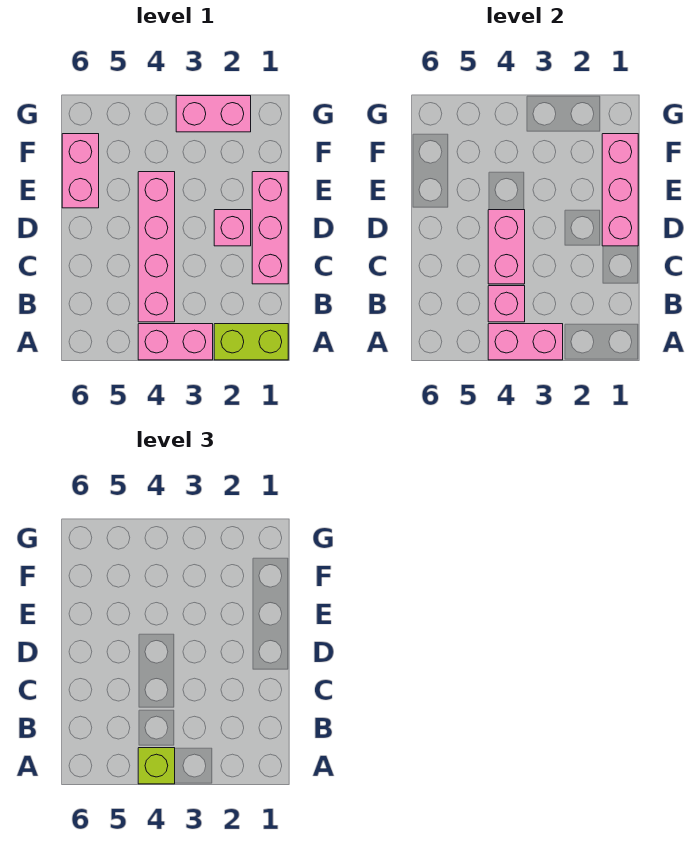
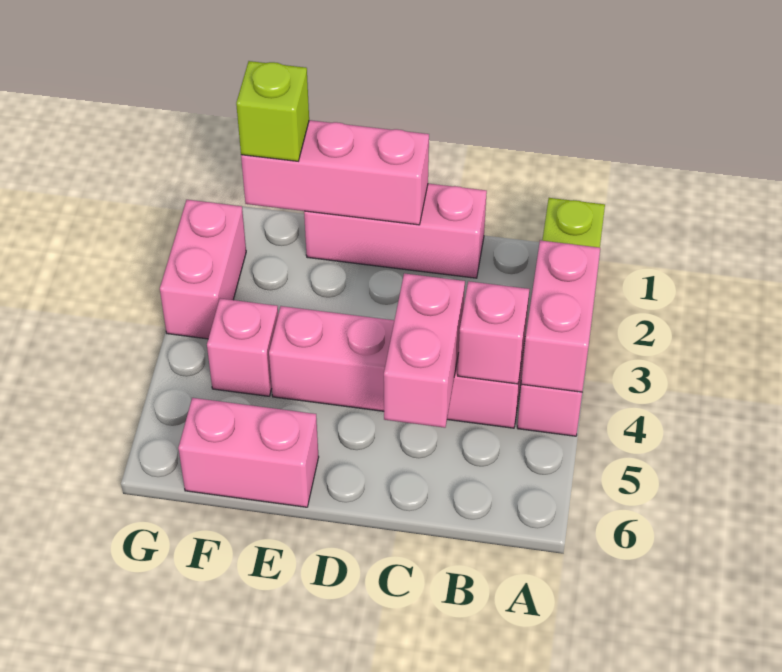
lime brick A4 level 3 -> lime brick F1 level 3
pink brick C4:D4 level 2 -> pink brick C4:C5 level 2
pink brick D2 level 1 -> pink brick F4 level 1

